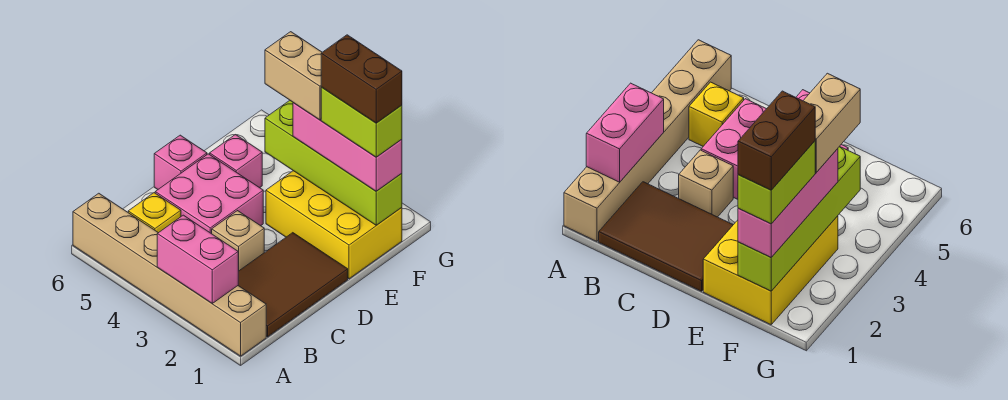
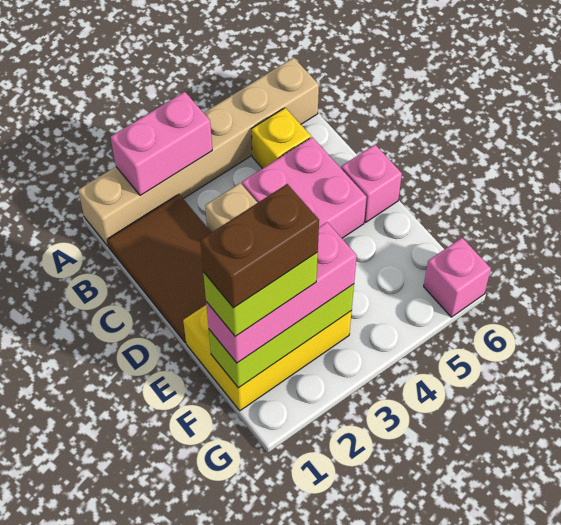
pink brick E5 level 1 -> pink brick G6 level 1
lime brick F1:F4 level 2 -> lime brick F1:F3 level 2
tan brick F3:F4 level 4 -> none

